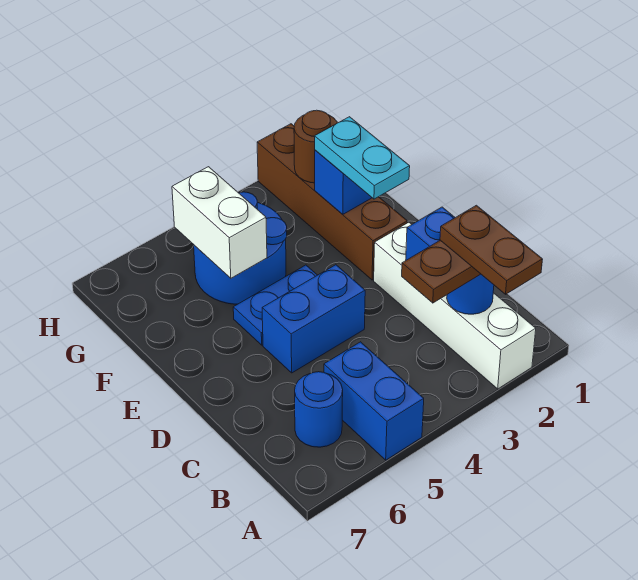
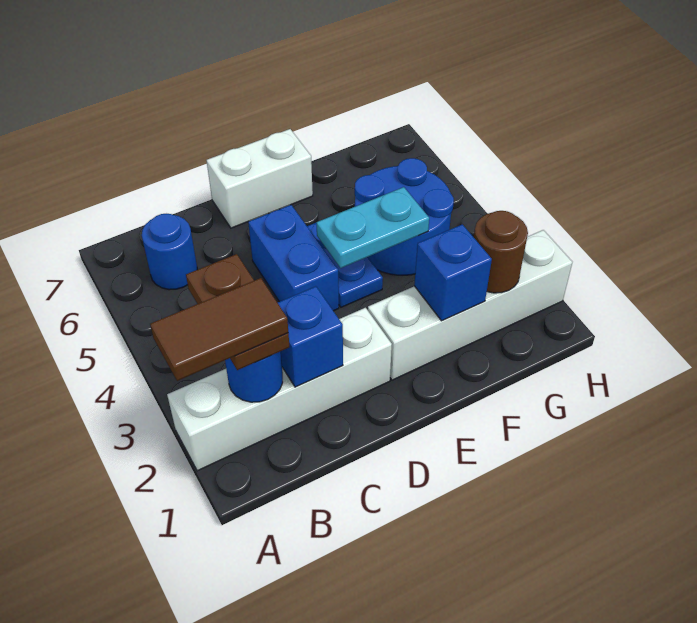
brown plate A2:B2 level 4 -> brown tile A2:B2 level 4
blue brick A5:B5 level 1 -> none
brown brick E2:H2 level 1 -> white brick E2:H2 level 1
cyan plate E2:F2 level 3 -> cyan plate E4:F4 level 2
white brick F5:G5 level 2 -> white brick D7:E7 level 1

